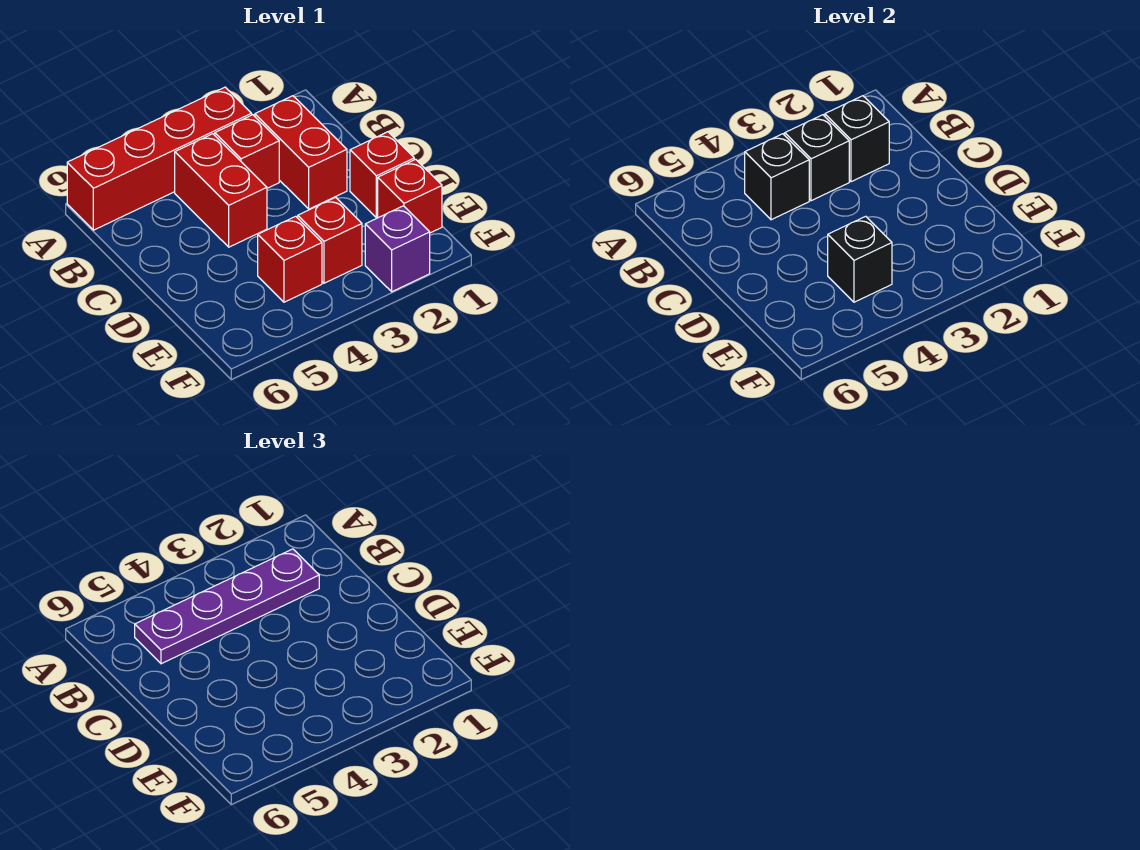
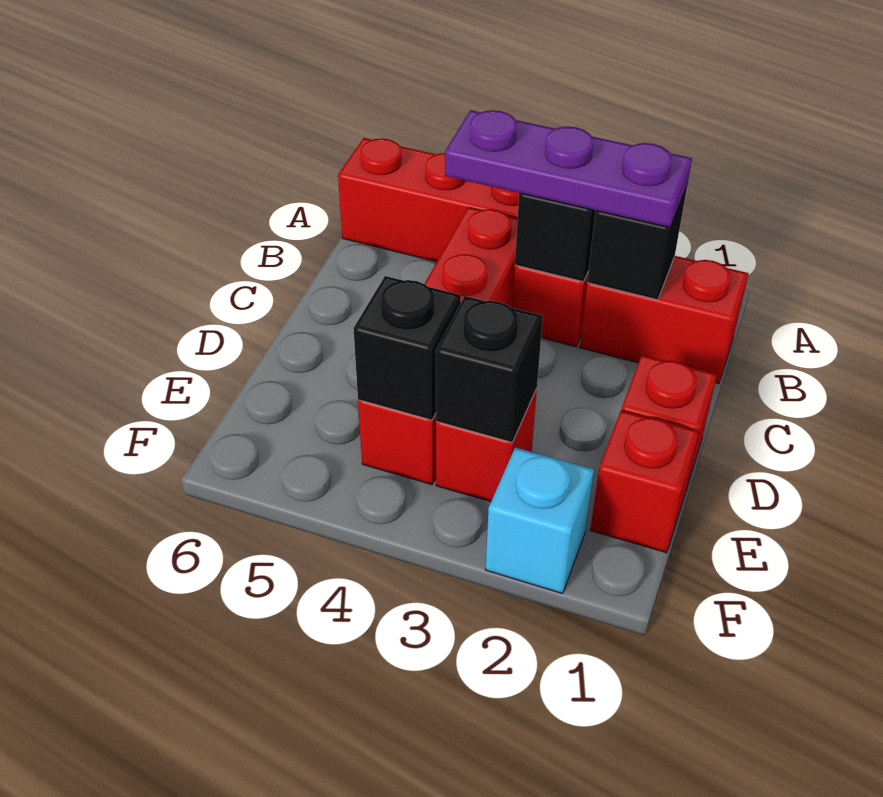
red brick B2:C2 level 1 -> red brick B1:B2 level 1
purple plate B2:B5 level 3 -> purple plate B2:B4 level 3
black brick B4 level 2 -> black brick E3 level 2
purple brick F2 level 1 -> cyan brick F2 level 1

